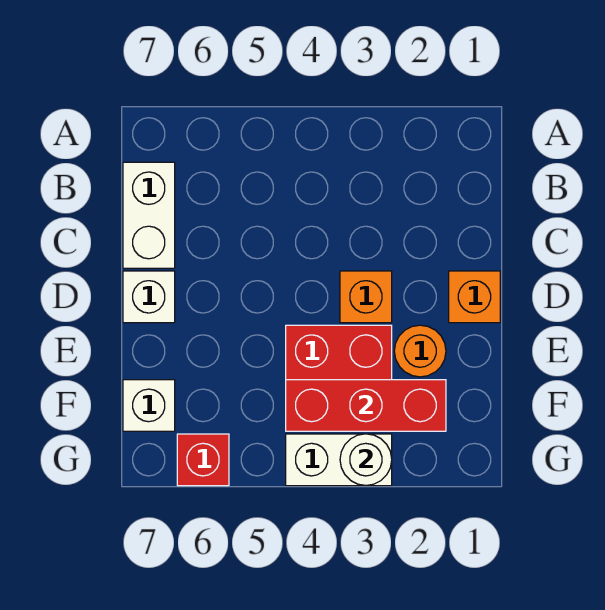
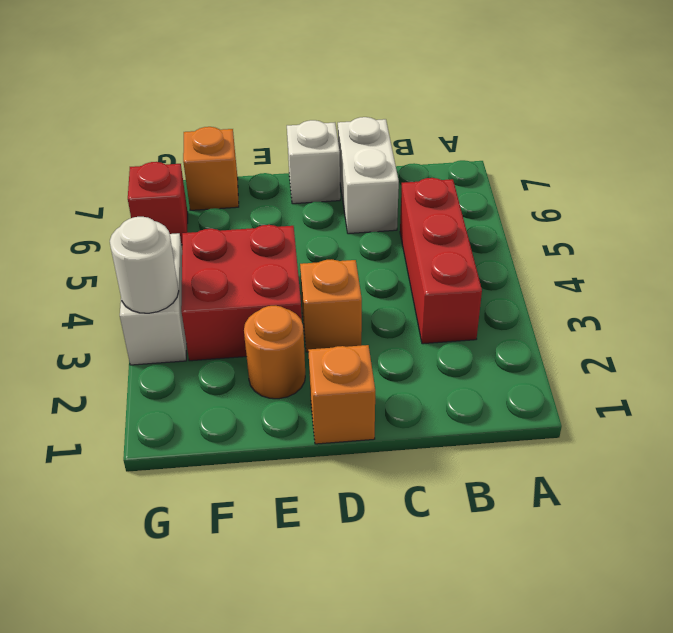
white brick B7:C7 level 1 -> white brick C6:C7 level 1
red brick F2:F4 level 2 -> red brick B3:B5 level 1
white brick F7 level 1 -> orange brick F7 level 1

